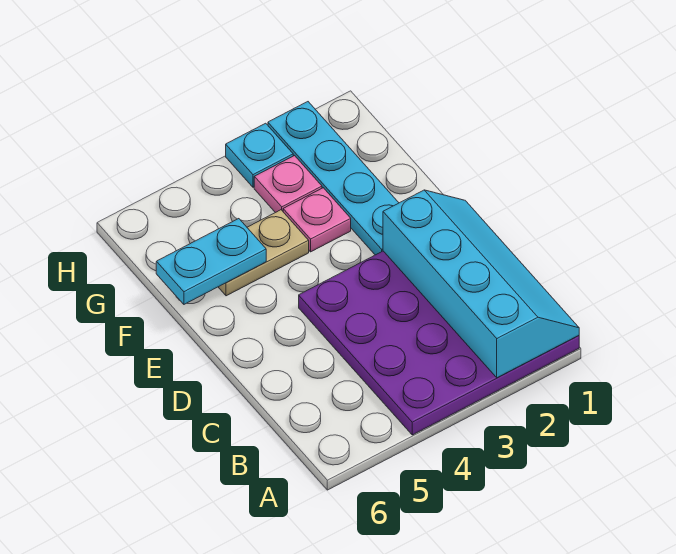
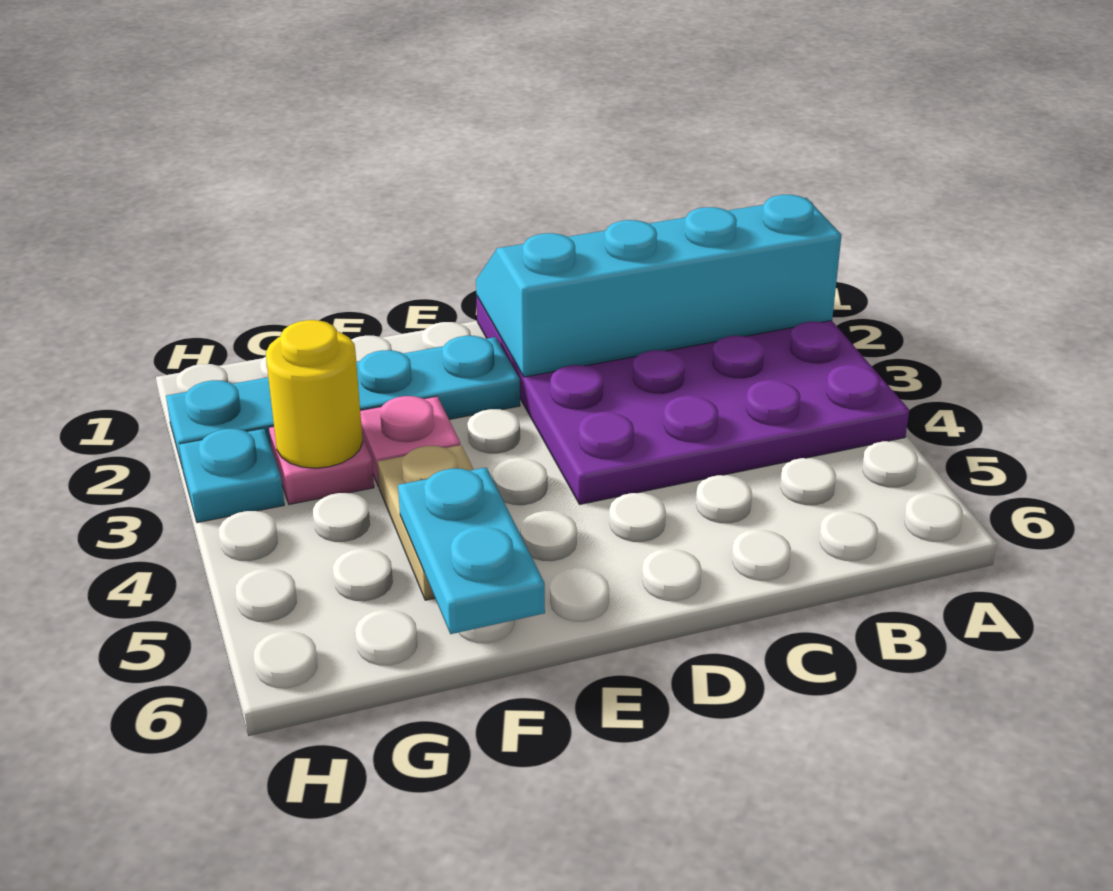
none -> yellow round brick G3 level 2

